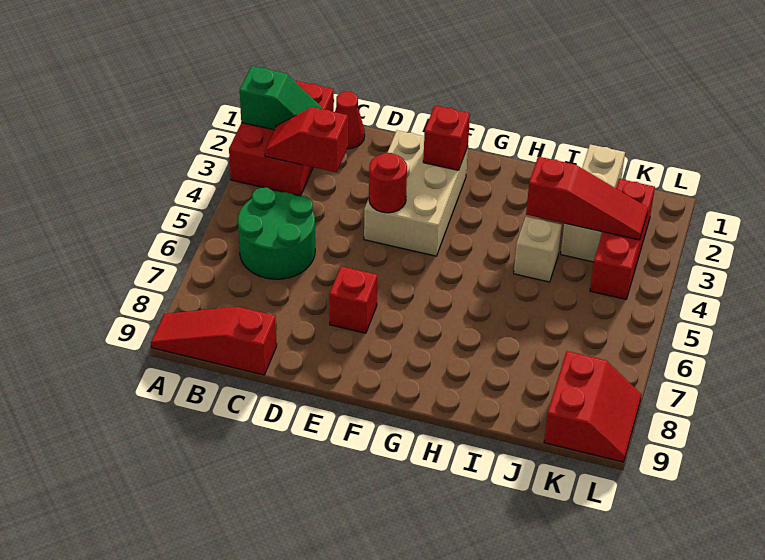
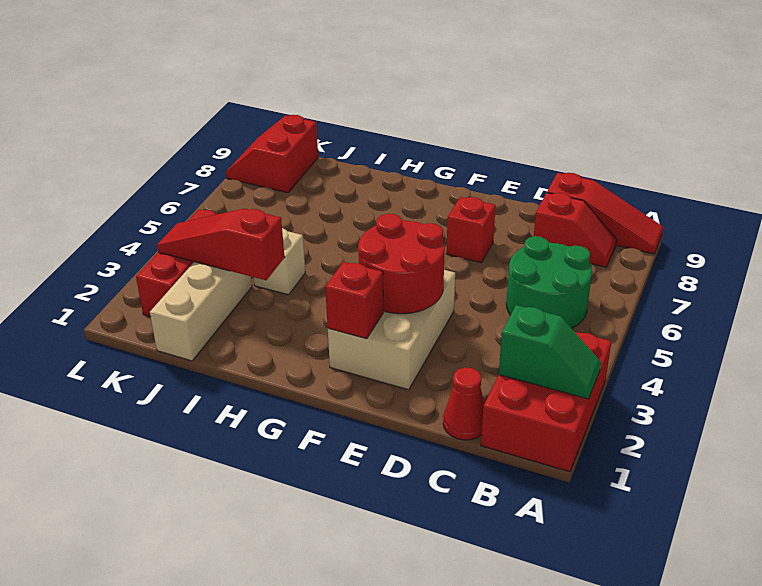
green slope A2:B2 level 2 top A -> green slope A2:B2 level 2 top B
red slope B3:C3 level 2 top C -> red slope B8:C8 level 1 top C
red round brick E4 level 2 -> red round brick E3:F4 level 2

